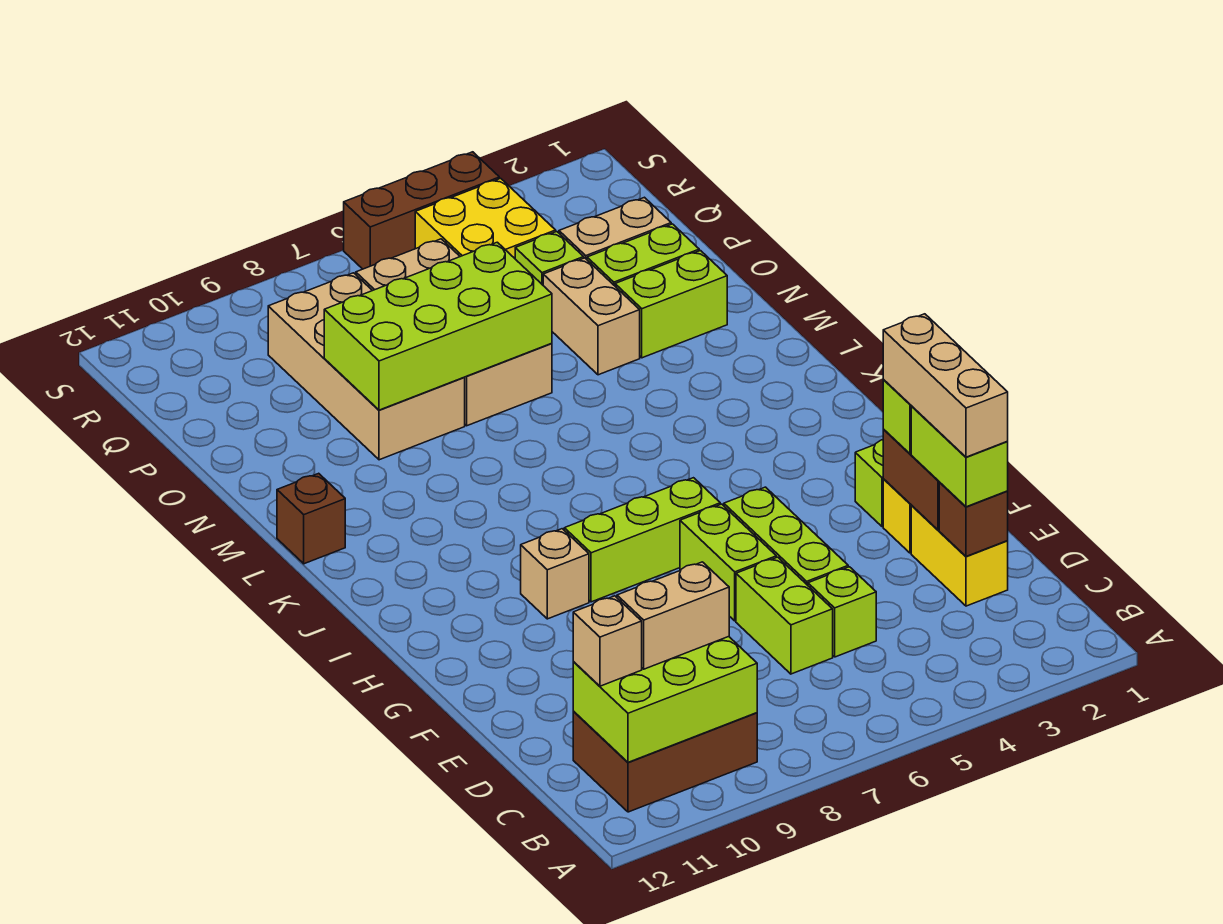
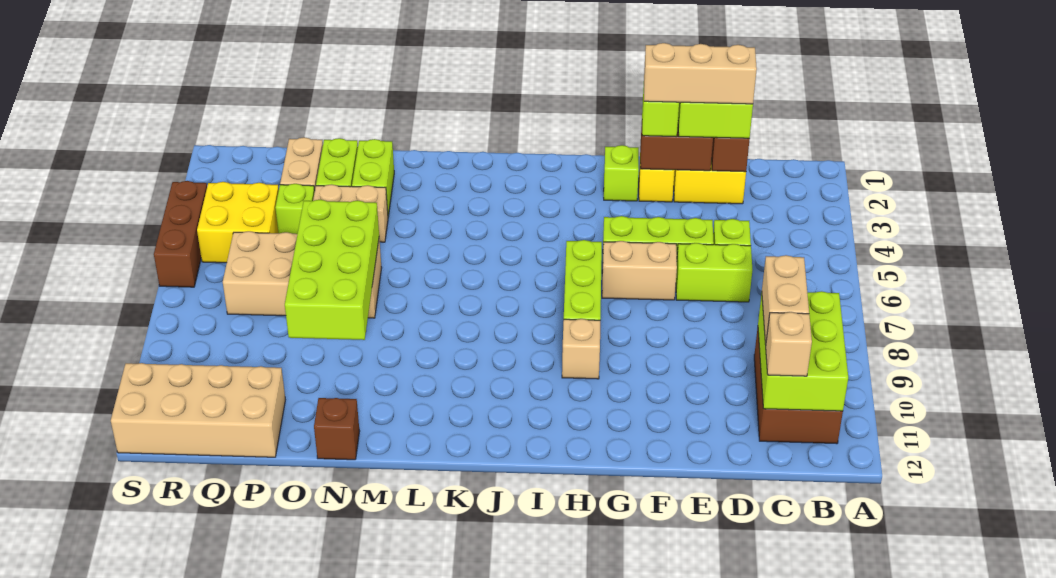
lime brick F6:G6 level 1 -> tan brick F6:G6 level 1
brown brick L12 level 1 -> brown brick N12 level 1
tan brick N8:Q9 level 1 -> tan brick P11:S12 level 1

